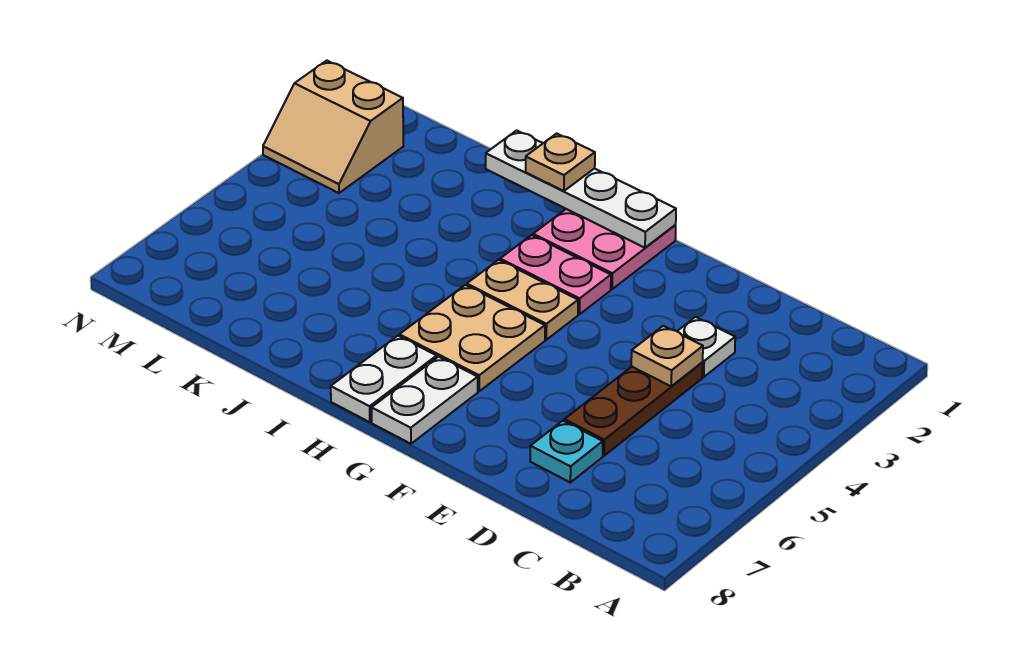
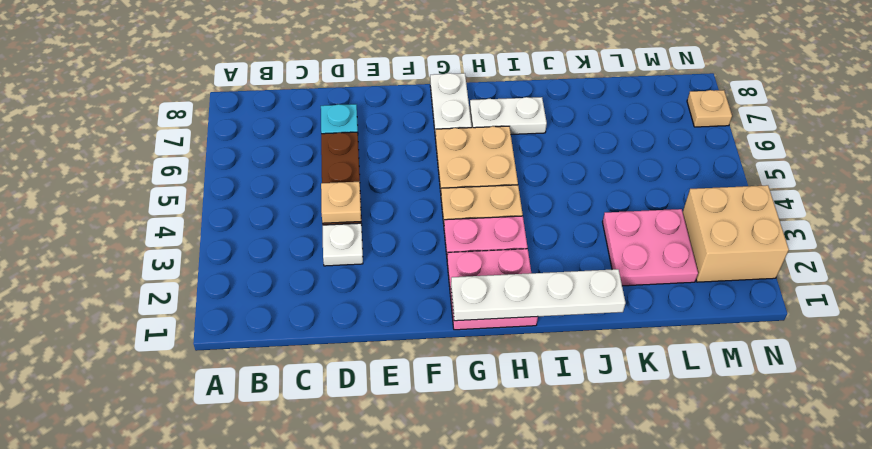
white plate H7:H8 level 1 -> white plate H7:I7 level 1
tan plate I1 level 3 -> tan plate N7 level 1
none -> pink plate K2:L3 level 1
tan slope M2:N3 level 1 top 2 -> tan brick M2:N3 level 1

